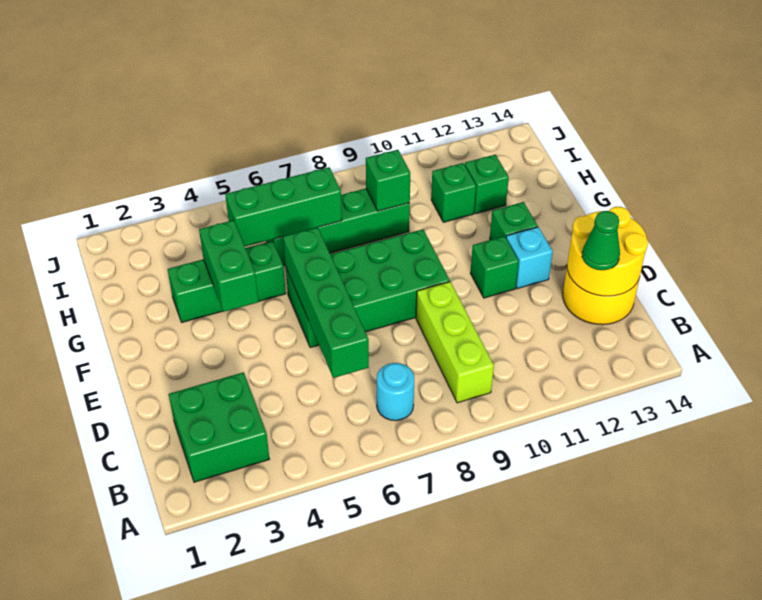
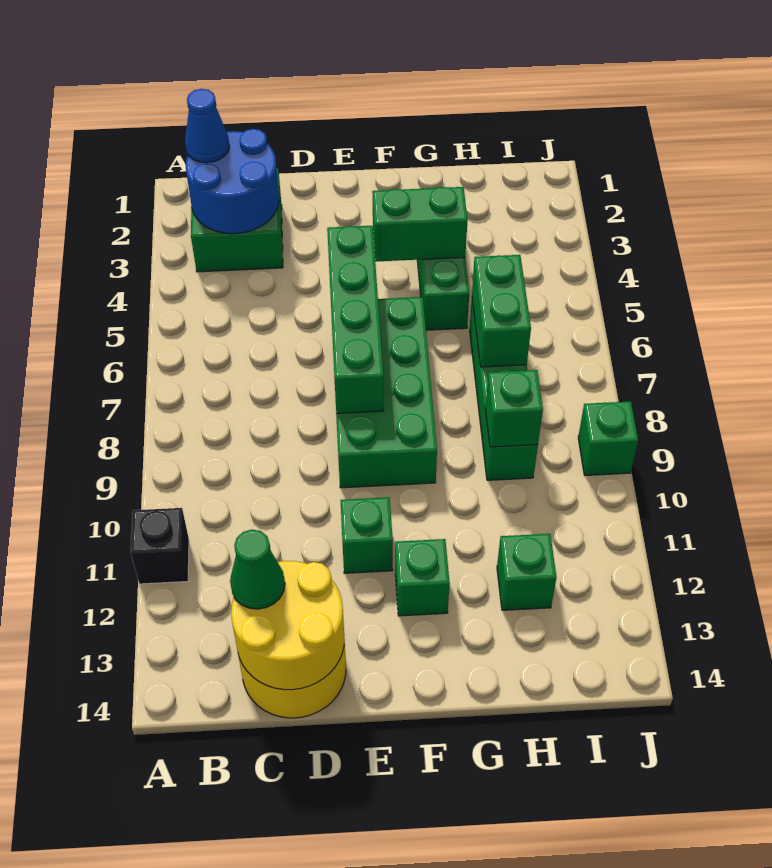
none -> black brick A11 level 1
none -> blue round brick B2:C3 level 2
none -> blue cone B2 level 3
cyan round brick B7 level 1 -> none
lime brick B9:D9 level 1 -> none
green brick C6:F6 level 2 -> green brick E5:E8 level 2
cyan brick E12 level 1 -> none
green brick H5:H7 level 2 -> green brick H6:H7 level 2
green brick H11 level 1 -> green brick J9 level 1

